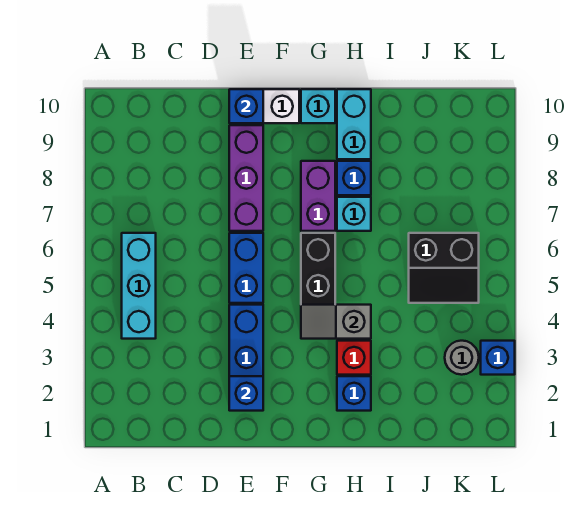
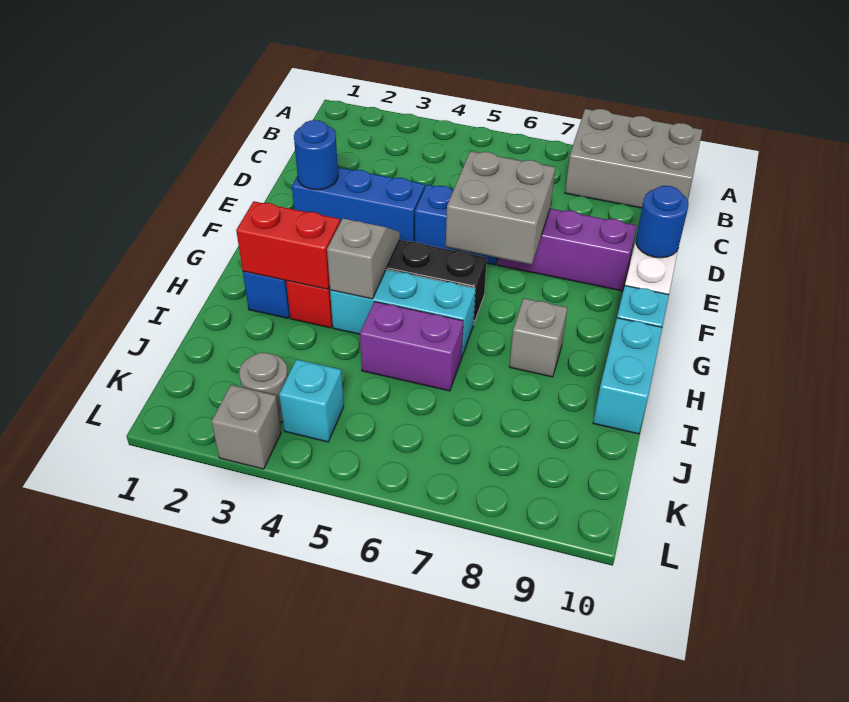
none -> grey brick A8:B10 level 1
cyan brick B4:B6 level 1 -> cyan brick H4:H6 level 1
blue brick E2 level 2 -> blue round brick E2 level 2
none -> grey brick E6:F7 level 2
blue brick E10 level 2 -> blue round brick E10 level 2
purple brick G7:G8 level 1 -> purple brick I5:I6 level 1
none -> red brick H2:H3 level 2
cyan brick H7 level 1 -> cyan brick K4 level 1
blue brick H8 level 1 -> grey brick H8 level 1
cyan brick H9:H10 level 1 -> cyan brick H10:I10 level 1
black slope J5:K6 level 1 top 6 -> none
blue brick L3 level 1 -> grey brick L3 level 1

